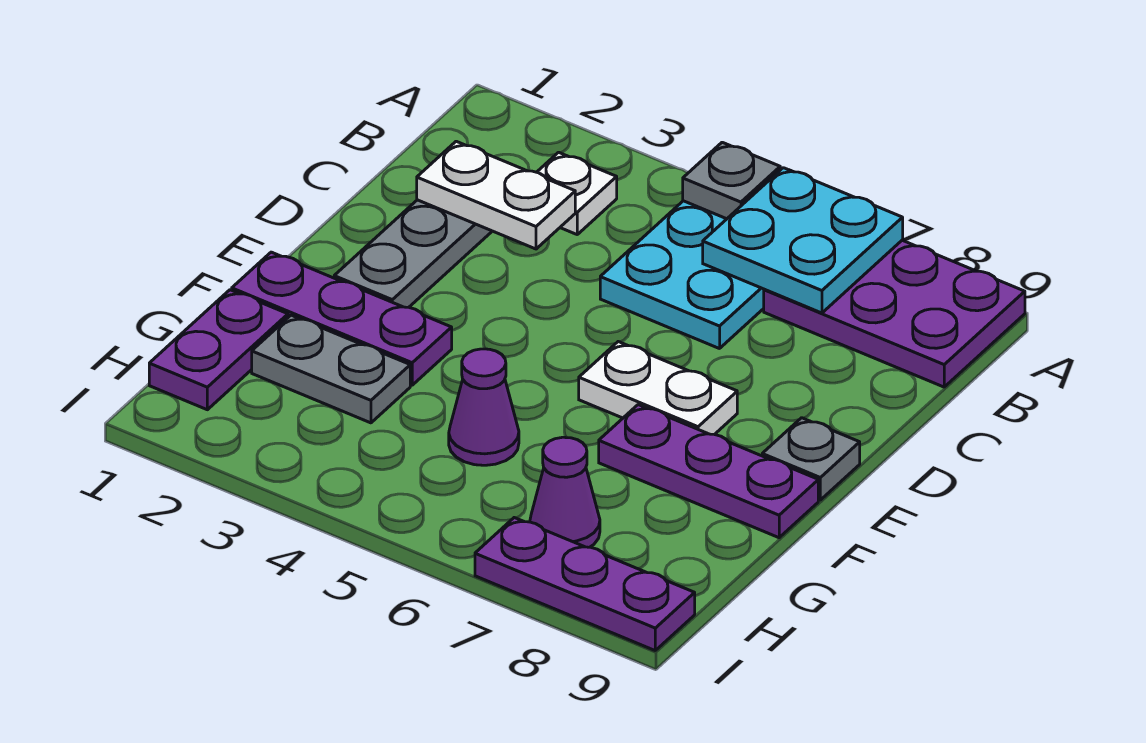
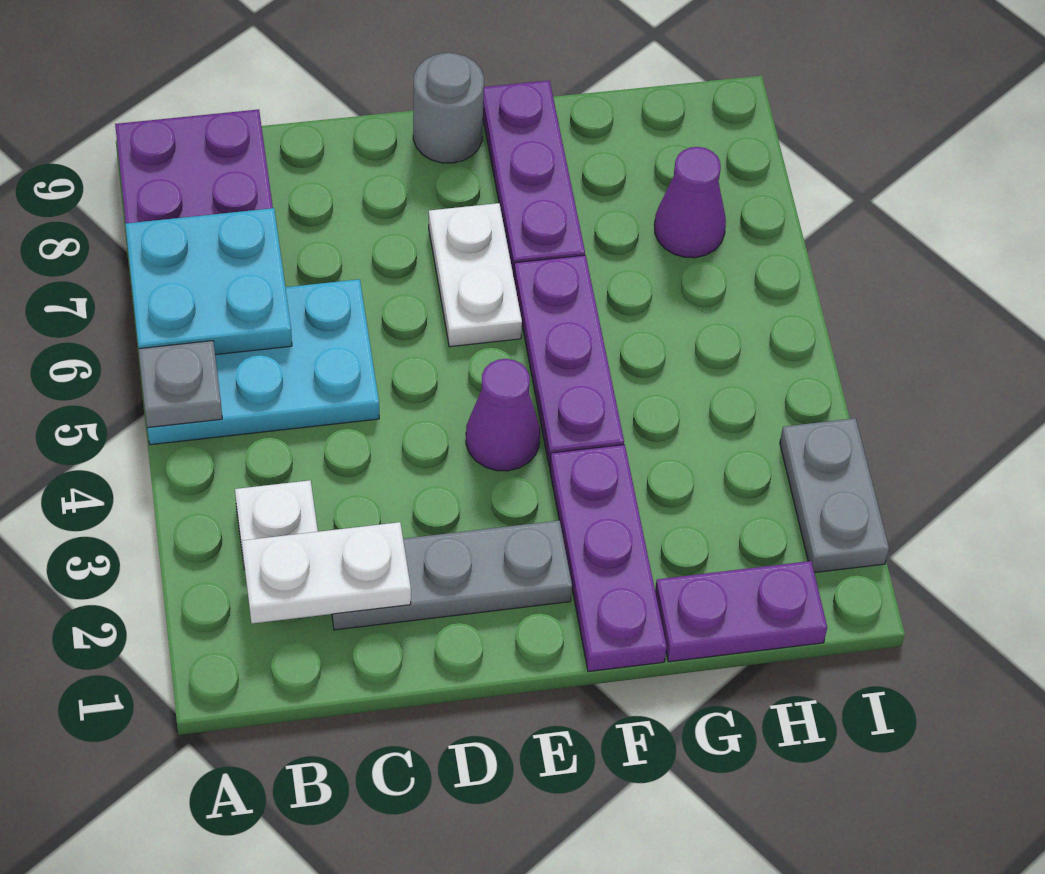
white plate C2:C3 level 2 -> white plate B2:C2 level 2
grey plate E9 level 1 -> grey round brick E9 level 1
grey plate G2:G3 level 1 -> grey plate I2:I3 level 1
purple cone G5 level 1 -> purple cone E4 level 1
purple plate I7:I9 level 1 -> purple plate F4:F6 level 1

